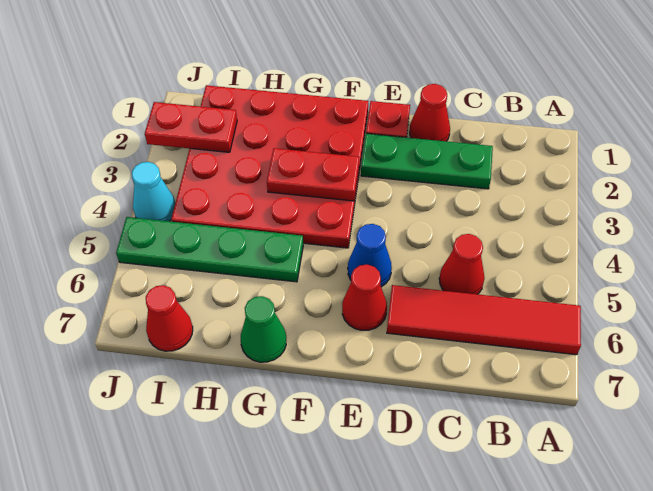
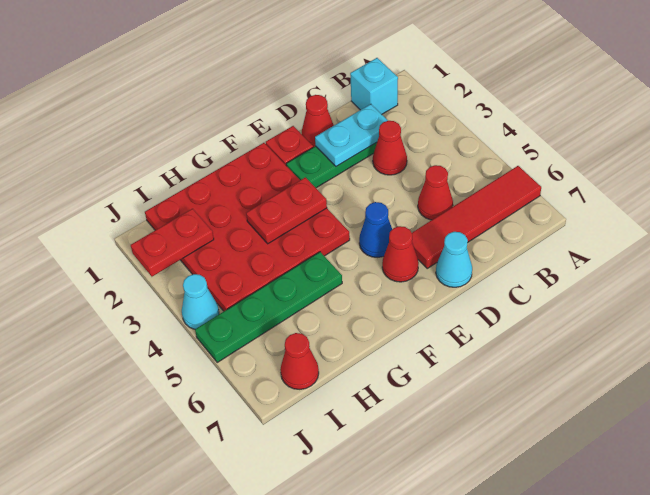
none -> cyan brick B1 level 1
none -> cyan plate C2:D2 level 2
none -> red cone C3 level 1
none -> cyan cone D7 level 1
green cone G7 level 1 -> none

